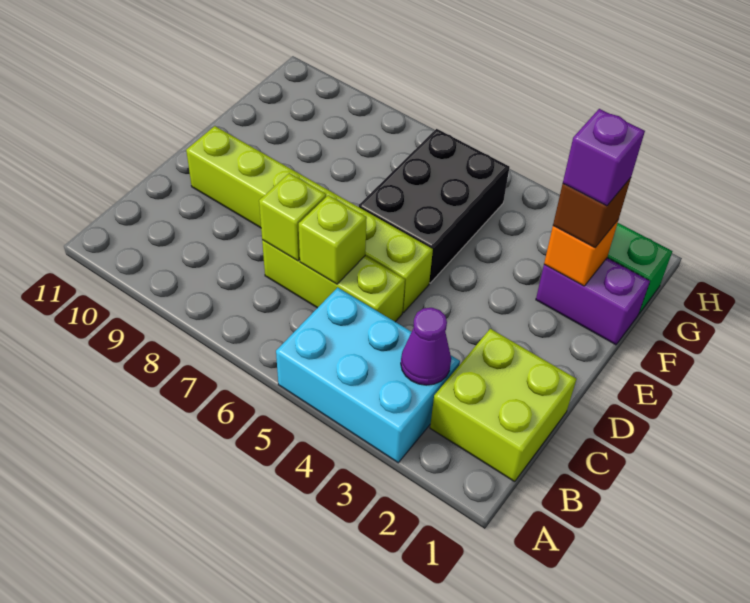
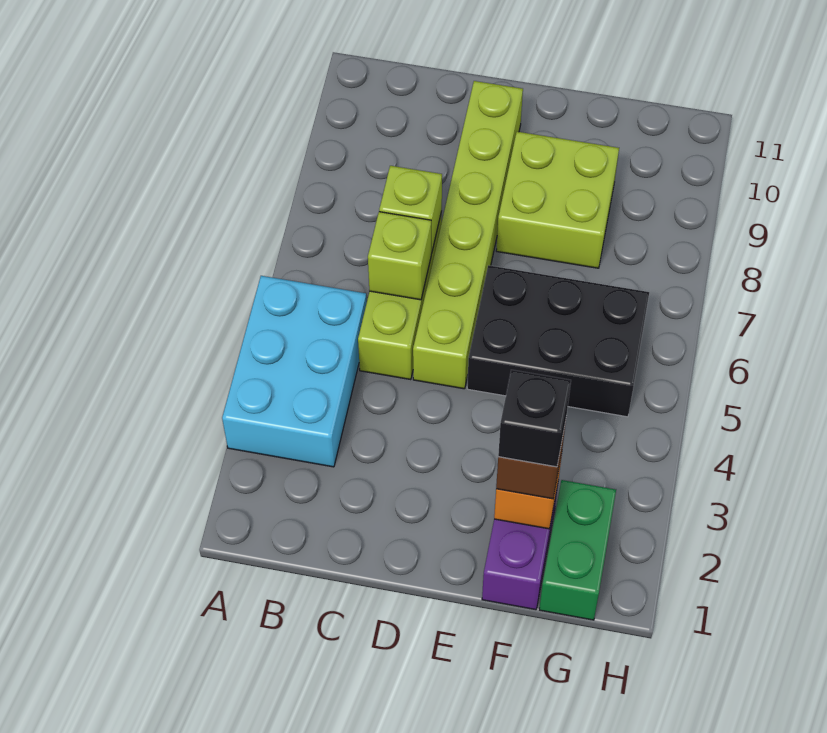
lime brick B1:C2 level 1 -> lime brick E8:F9 level 1
purple cone B3 level 2 -> none
purple brick F2 level 4 -> black brick F2 level 4

